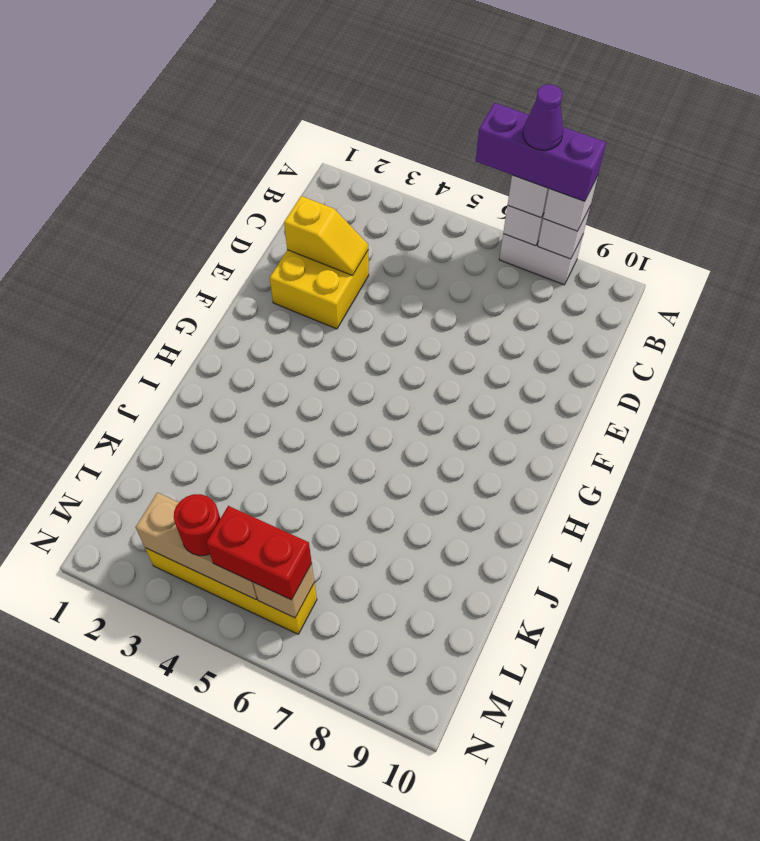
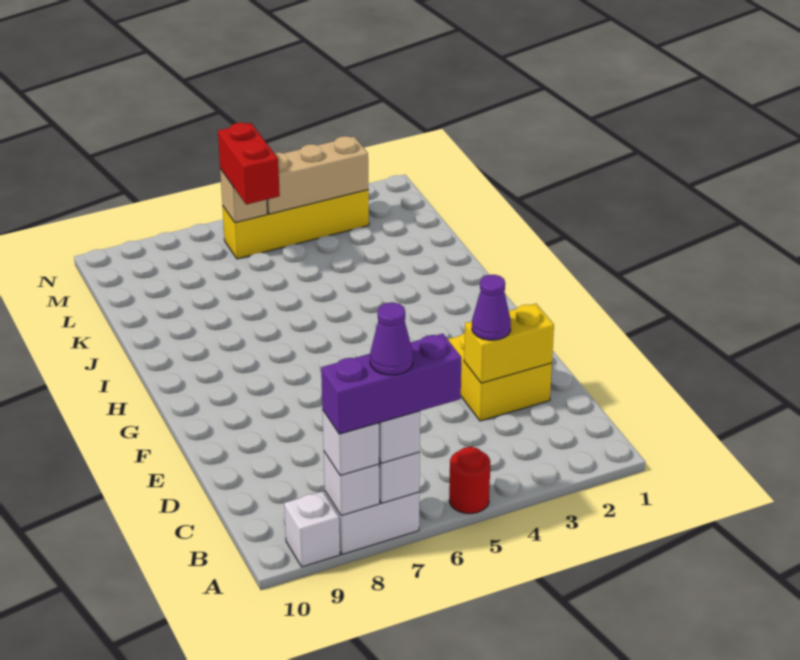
none -> white brick A9 level 1
yellow slope D2:D3 level 2 top 2 -> yellow brick D2:D3 level 2
none -> purple cone D3 level 3
red round brick M4 level 3 -> red round brick A5 level 1
red brick M5:M6 level 3 -> red brick L6:M6 level 3

